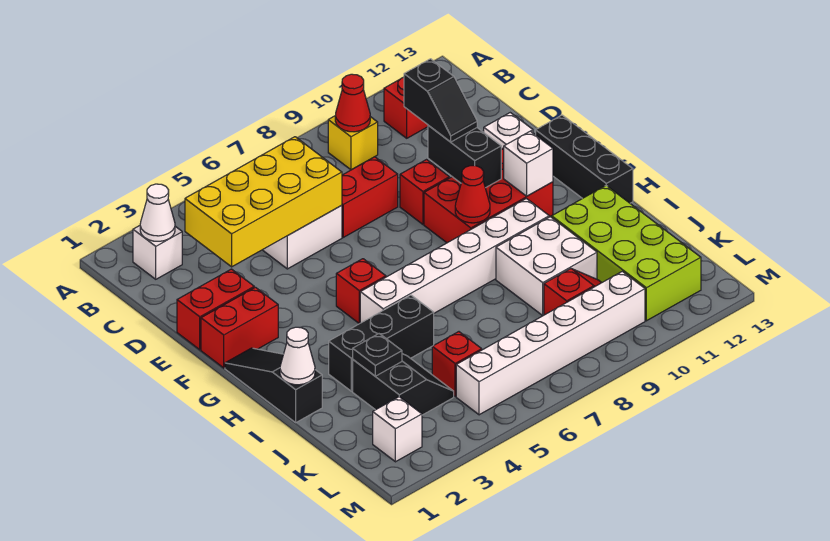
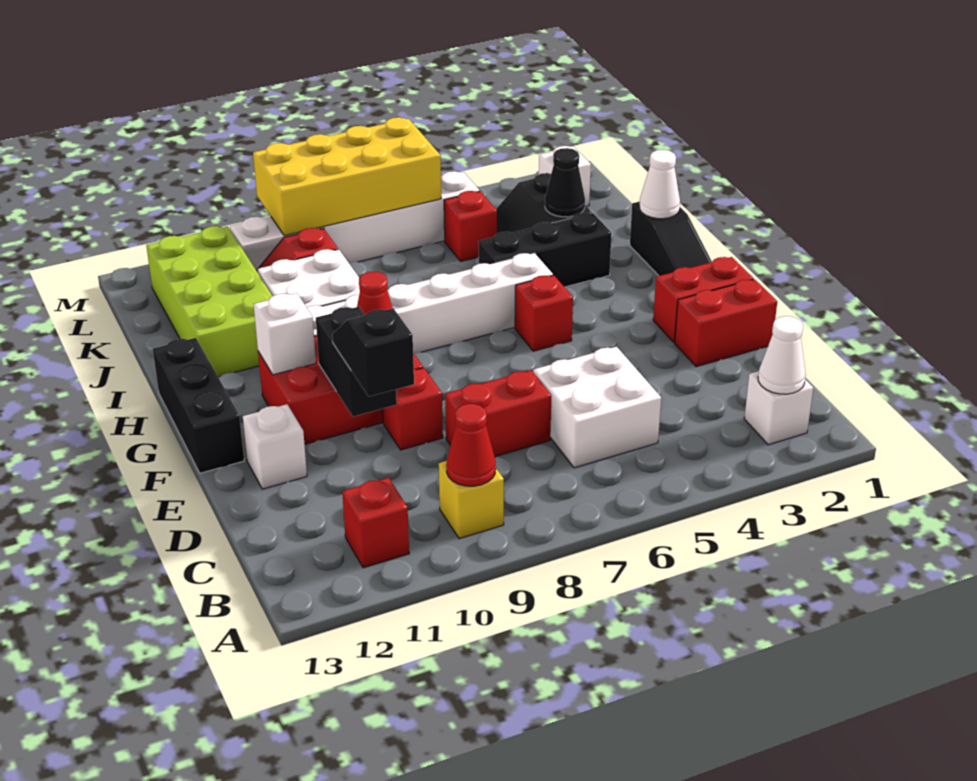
yellow brick C3:D6 level 2 -> yellow brick L6:M9 level 2
black plate J3 level 2 -> black cone J3 level 2

